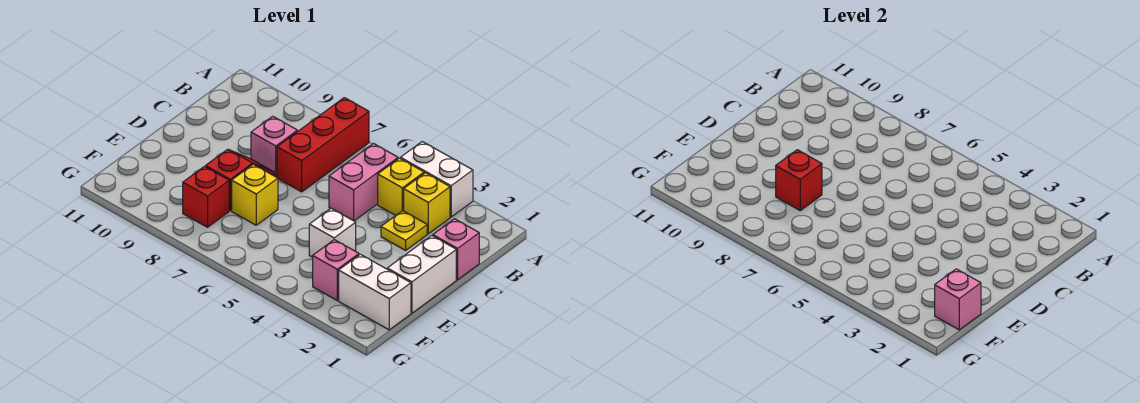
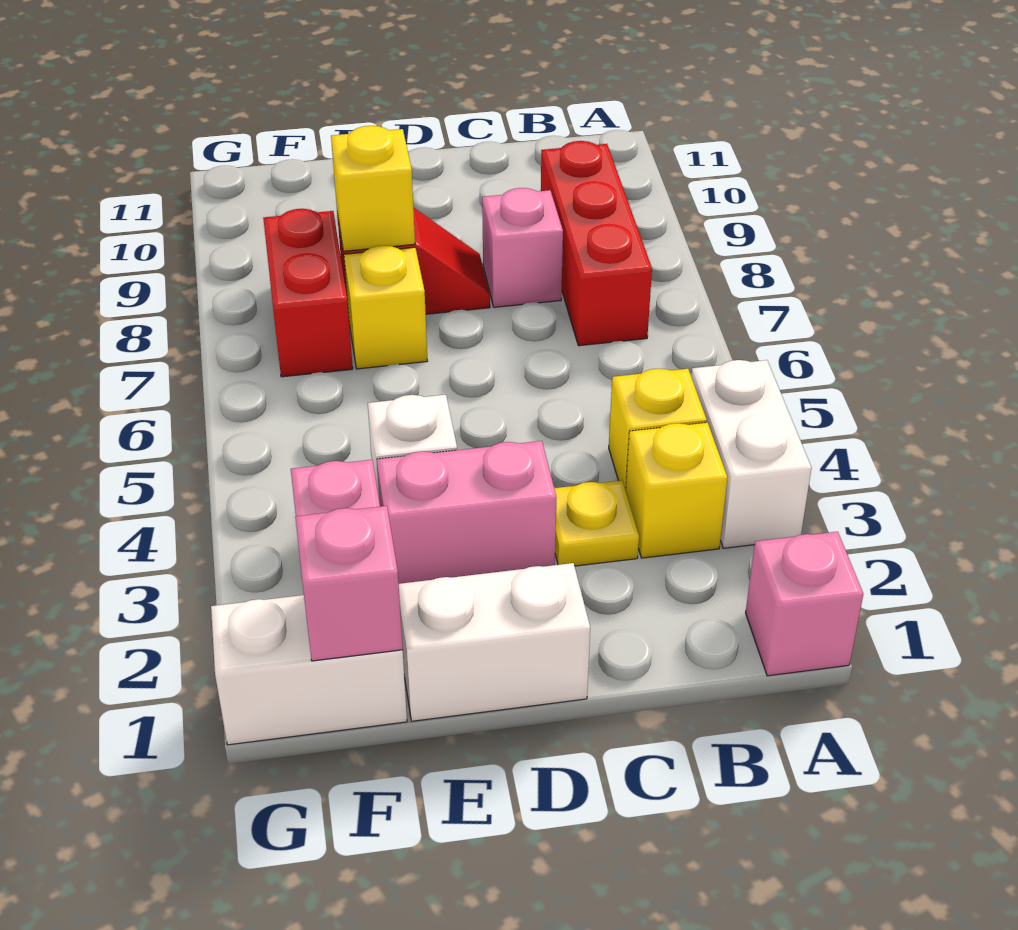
red brick A7:C7 level 1 -> red brick B7:B9 level 1
pink brick B5:C5 level 1 -> pink brick D3:E3 level 1
pink brick C1 level 1 -> pink brick A1 level 1
red brick E8 level 2 -> yellow brick E8 level 2
white brick F1:F2 level 1 -> white brick F1:G1 level 1
red brick F8 level 1 -> red brick F7:F8 level 1

